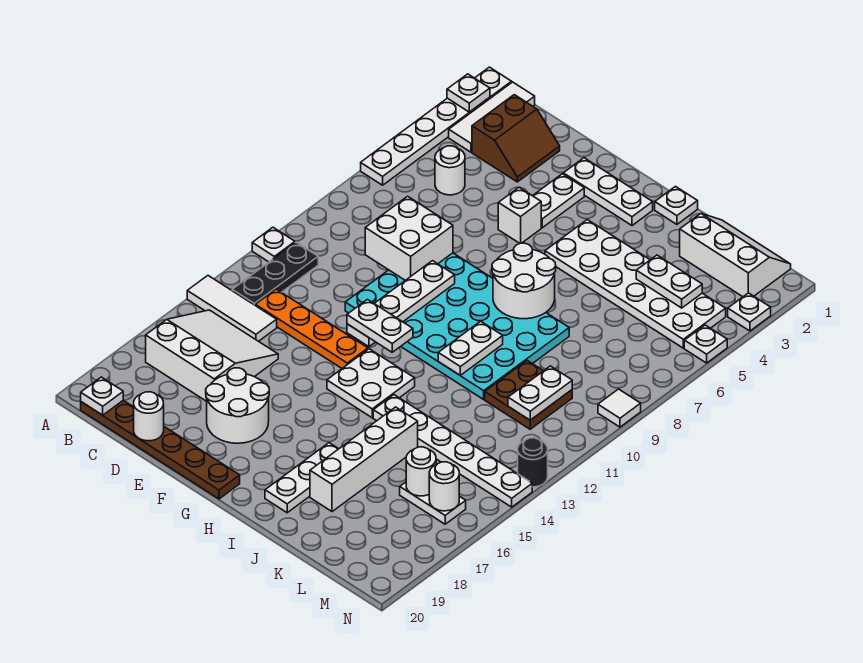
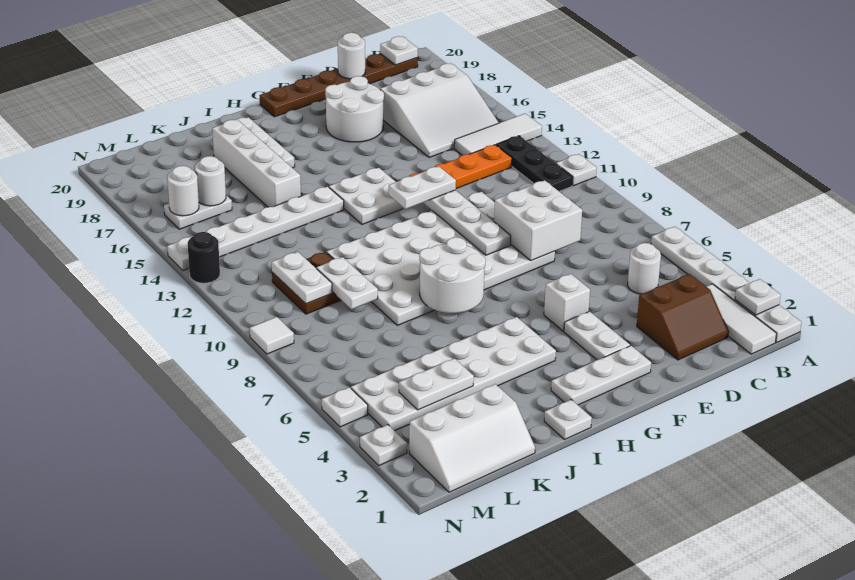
brown slope C2:D3 level 1 top C -> brown slope C2:D3 level 1 top 3
cyan plate E8:J11 level 1 -> white plate E8:J11 level 1
white plate I10:I11 level 2 -> white plate K9:K10 level 2

